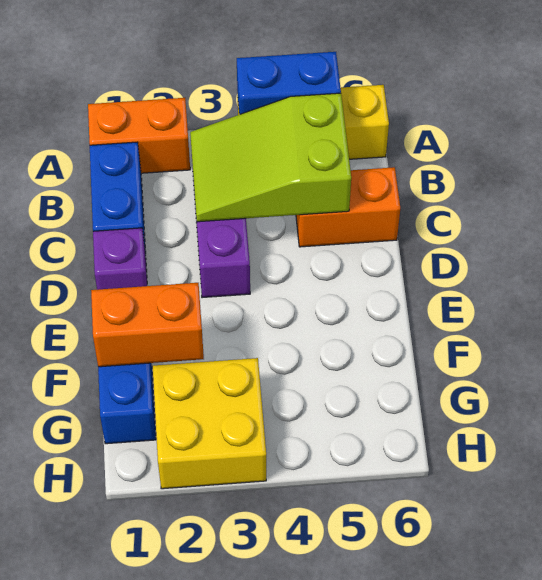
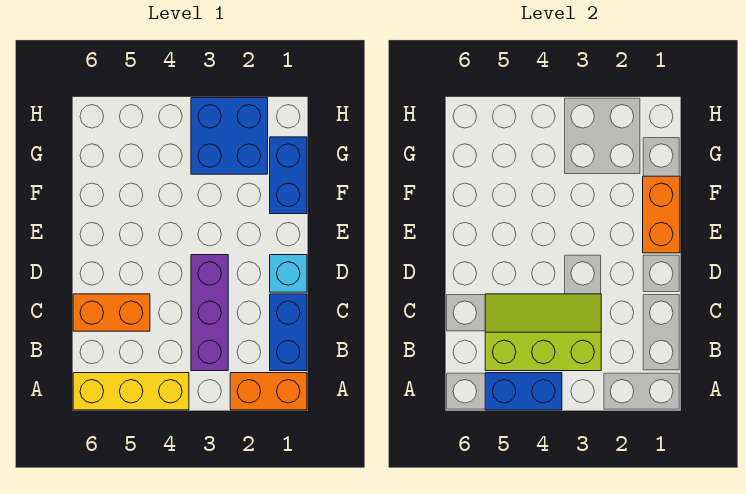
lime slope B3:C5 level 2 top 5 -> lime slope B3:C5 level 2 top B
purple brick D1 level 1 -> cyan brick D1 level 1
orange brick F1:F2 level 2 -> orange brick E1:F1 level 2
yellow brick G2:H3 level 1 -> blue brick G2:H3 level 1

